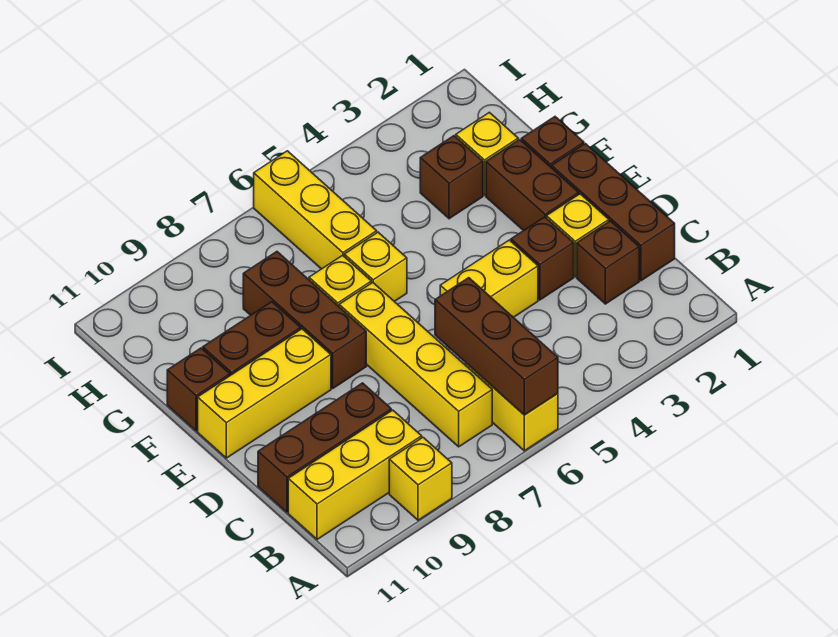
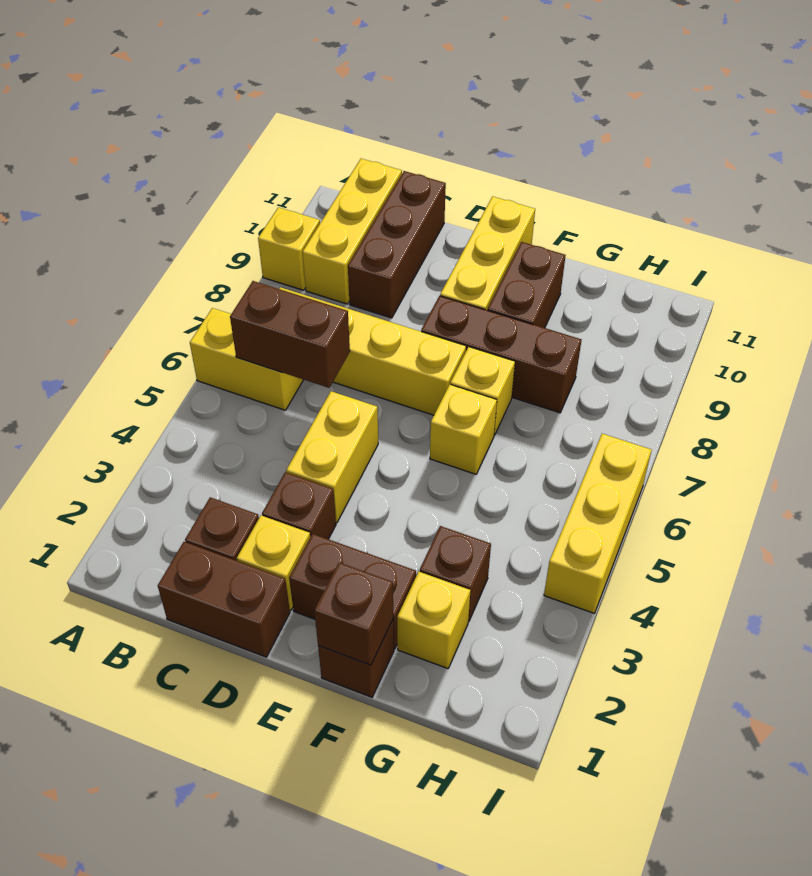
brown brick A6:C6 level 2 -> brown brick B6:C6 level 2
brown brick C1:E1 level 1 -> brown brick C1:D1 level 1
brown brick F11 level 1 -> brown brick F1 level 2
yellow brick G6:I6 level 1 -> yellow brick I4:I6 level 1

